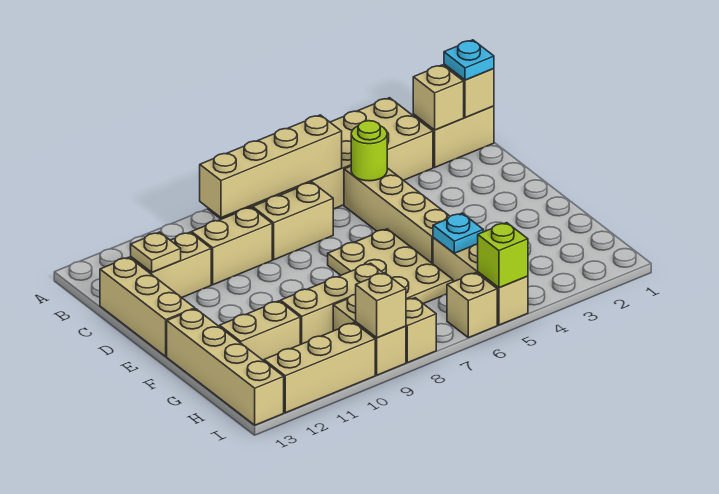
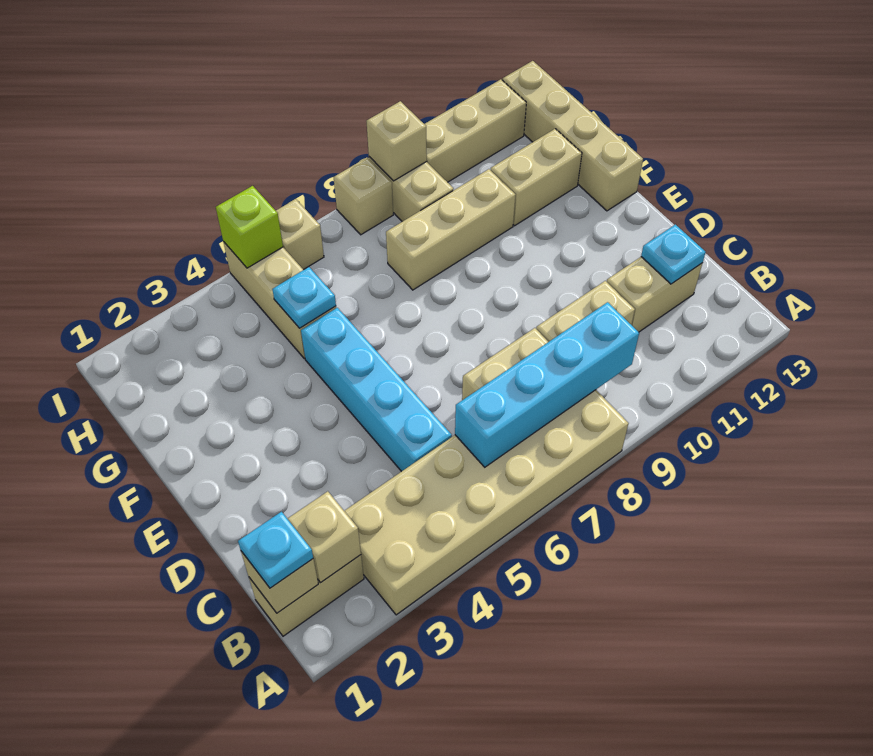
tan brick B6:B9 level 2 -> cyan brick B6:B9 level 2
tan brick C5:F5 level 1 -> cyan brick C5:F5 level 1
lime round brick C5 level 2 -> none
tan plate C12 level 2 -> cyan plate C12 level 2
tan brick C13:E13 level 1 -> none
tan plate E6:G7 level 1 -> none

